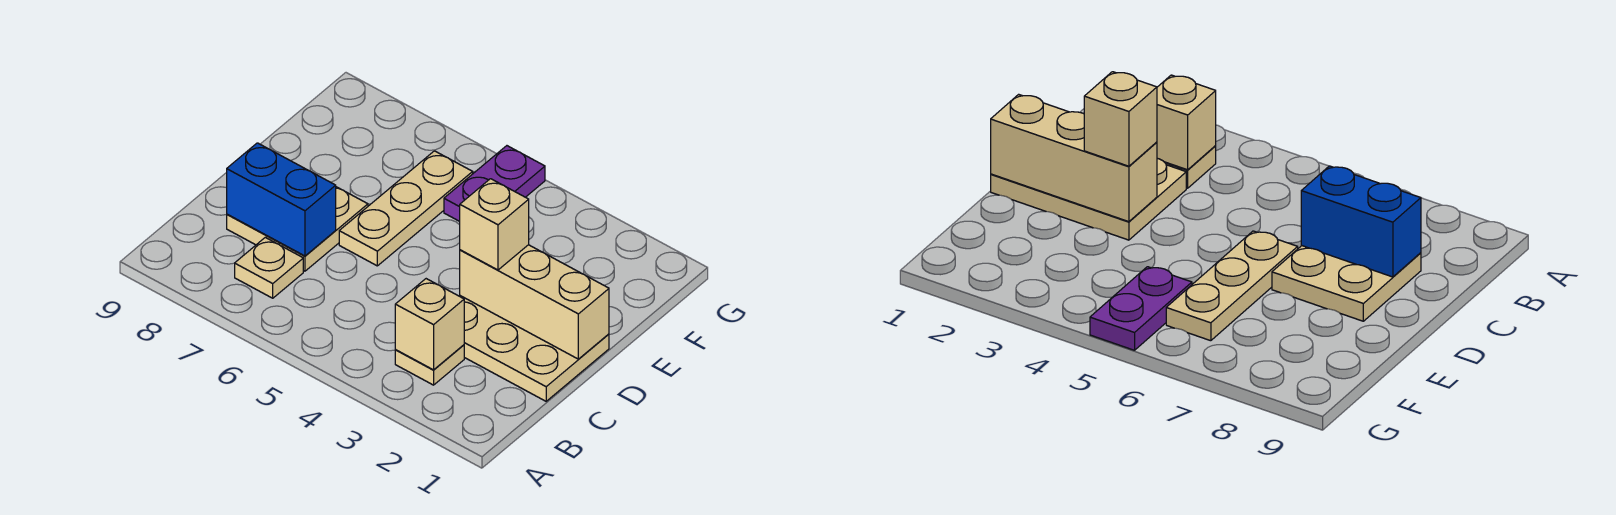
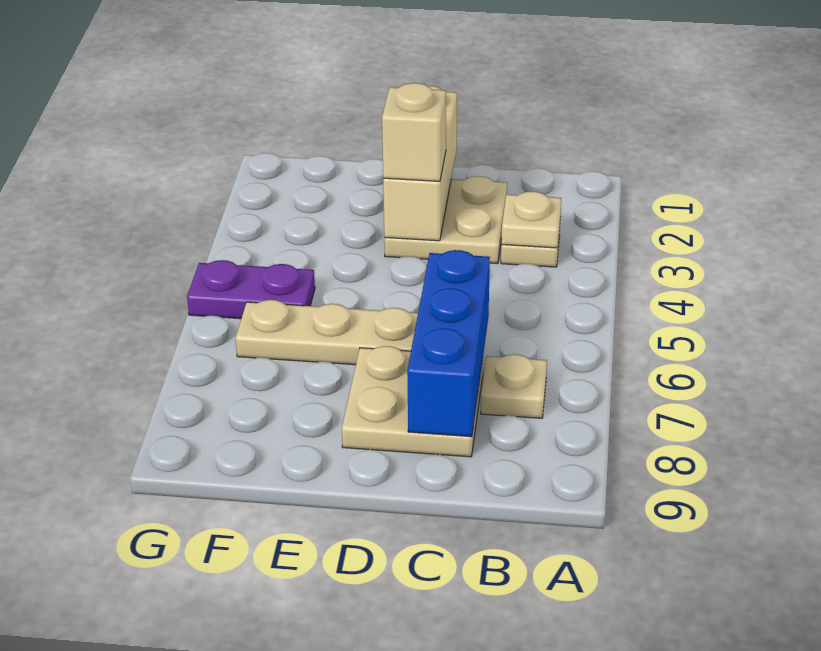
tan brick B3 level 2 -> tan plate B3 level 2
tan plate C1:D3 level 1 -> tan plate C2:D3 level 1
blue brick C7:C8 level 2 -> blue brick C6:C8 level 2

